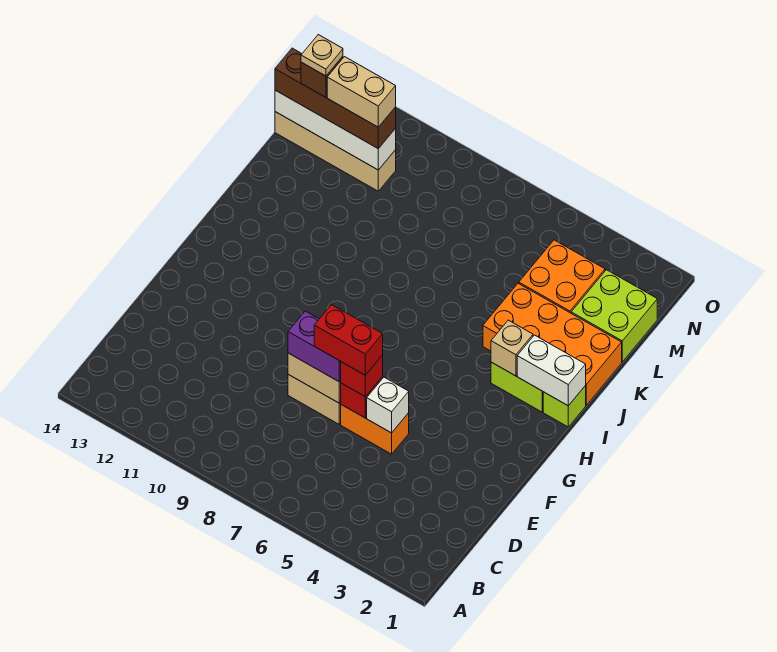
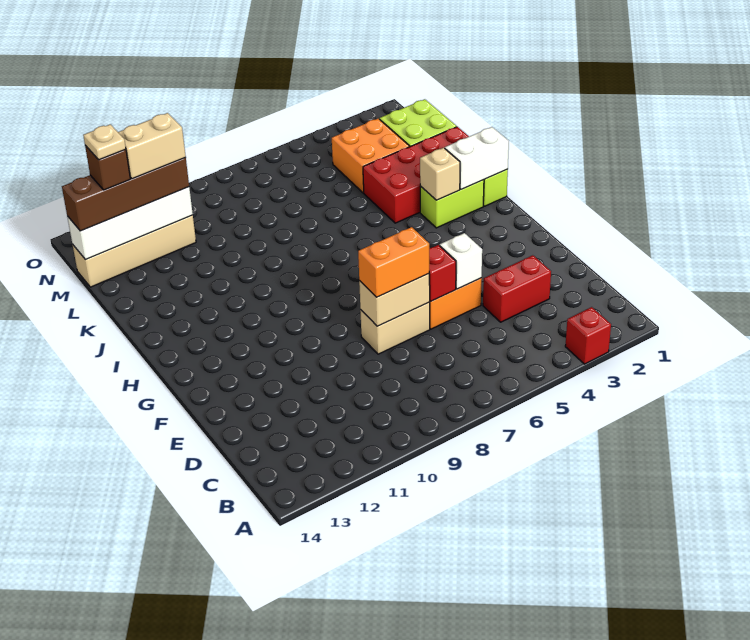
red brick E6 level 3 -> red brick A3 level 1
red brick E6:E7 level 4 -> red brick D3:D4 level 1
purple brick E7:E8 level 3 -> orange brick E7:E8 level 3
orange brick J1:K4 level 1 -> red brick J1:K4 level 1

